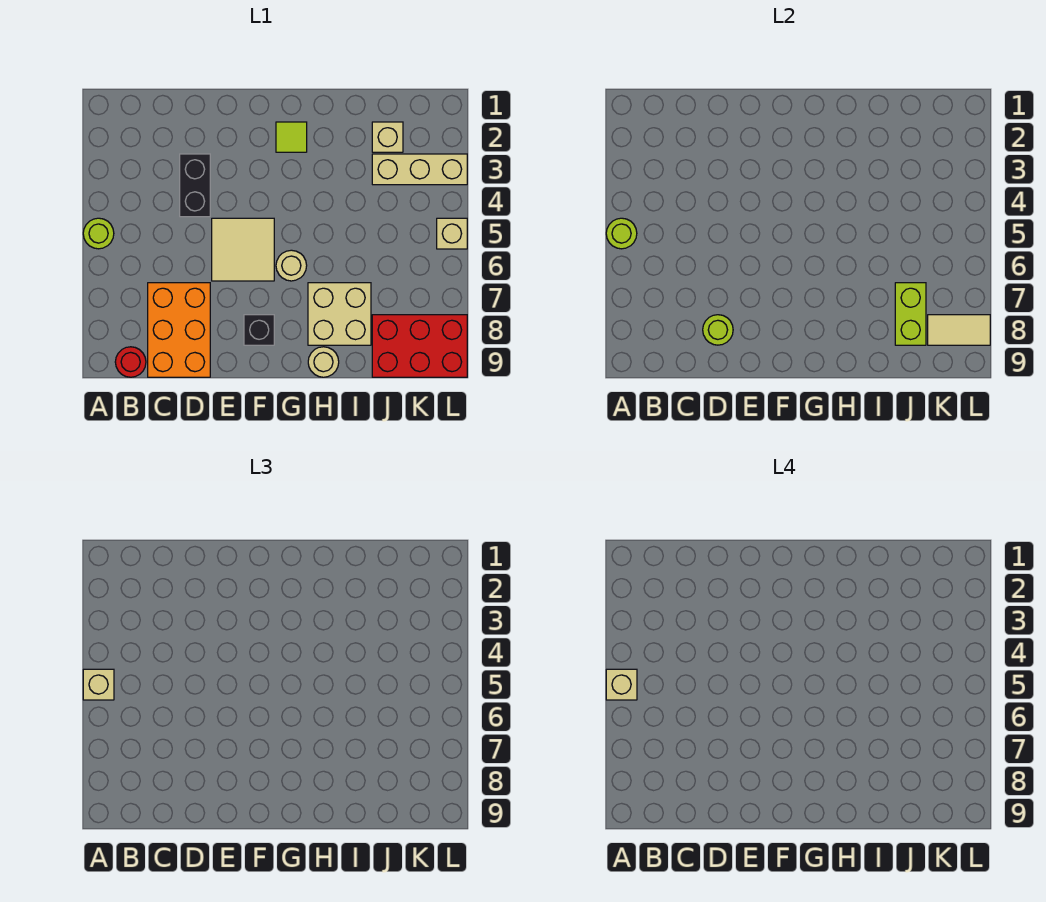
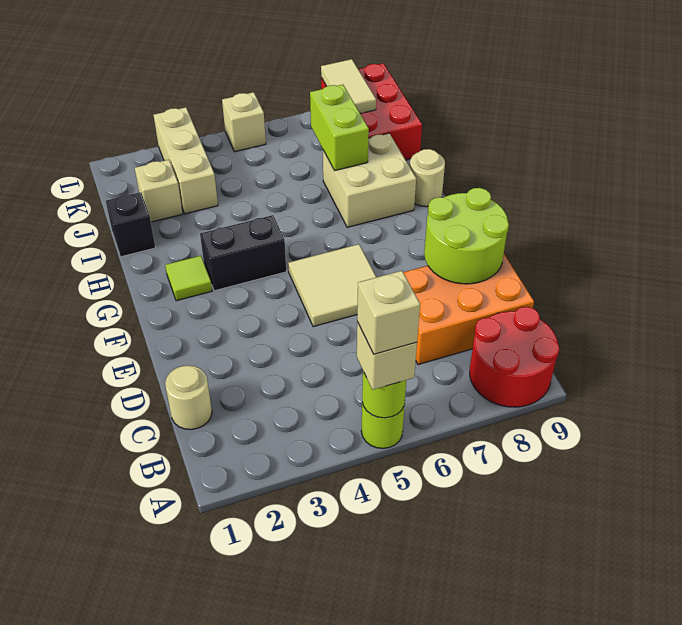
red round brick B9 level 1 -> red round brick A8:B9 level 1
black brick D3:D4 level 1 -> black brick G3:G4 level 1
lime round brick D8 level 2 -> lime round brick D8:E9 level 2
black brick F8 level 1 -> black brick I1 level 1
tan round brick G6 level 1 -> tan round brick C1 level 1
lime brick J7:J8 level 2 -> lime brick I7:J7 level 2

